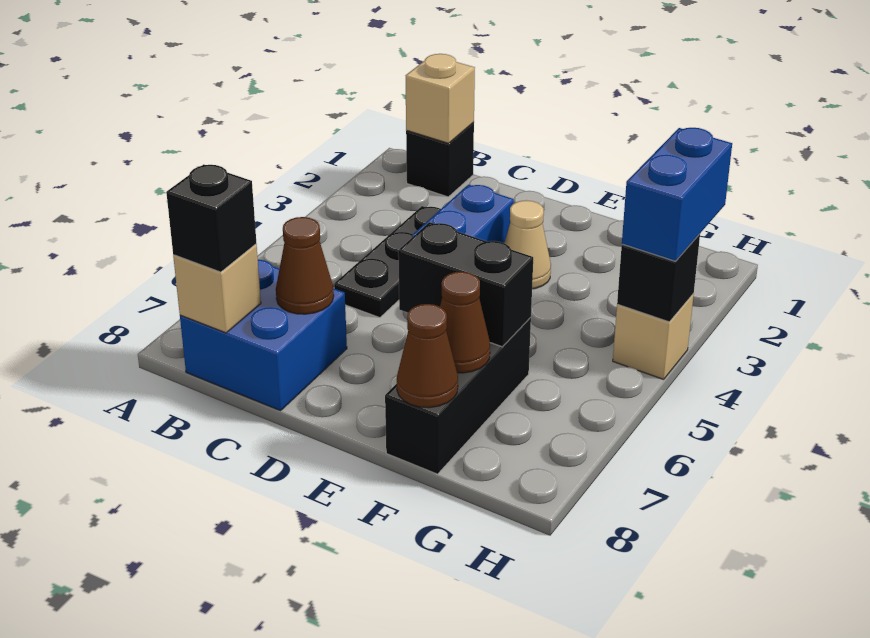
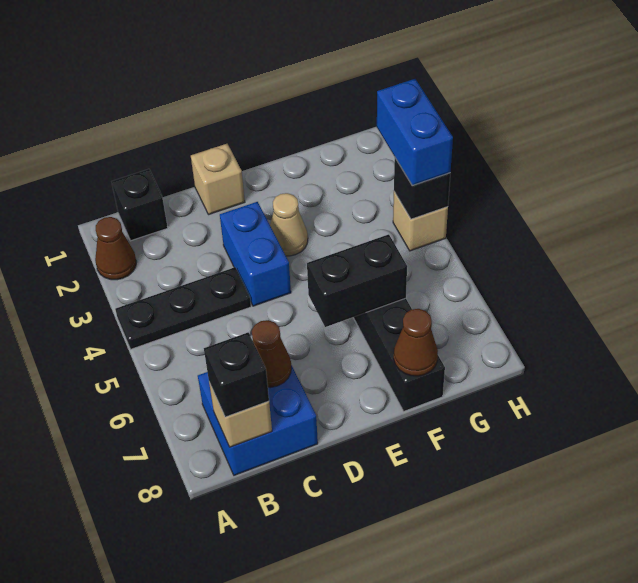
tan brick B1 level 2 -> tan brick D1 level 1
black plate C3:C5 level 1 -> black plate A4:C4 level 1
brown cone F7 level 2 -> brown cone A2 level 1

